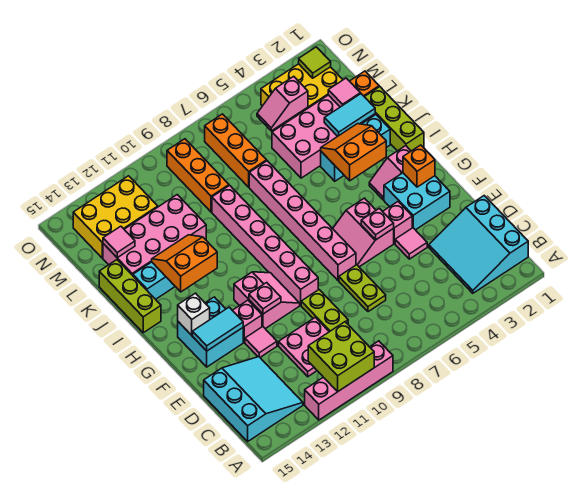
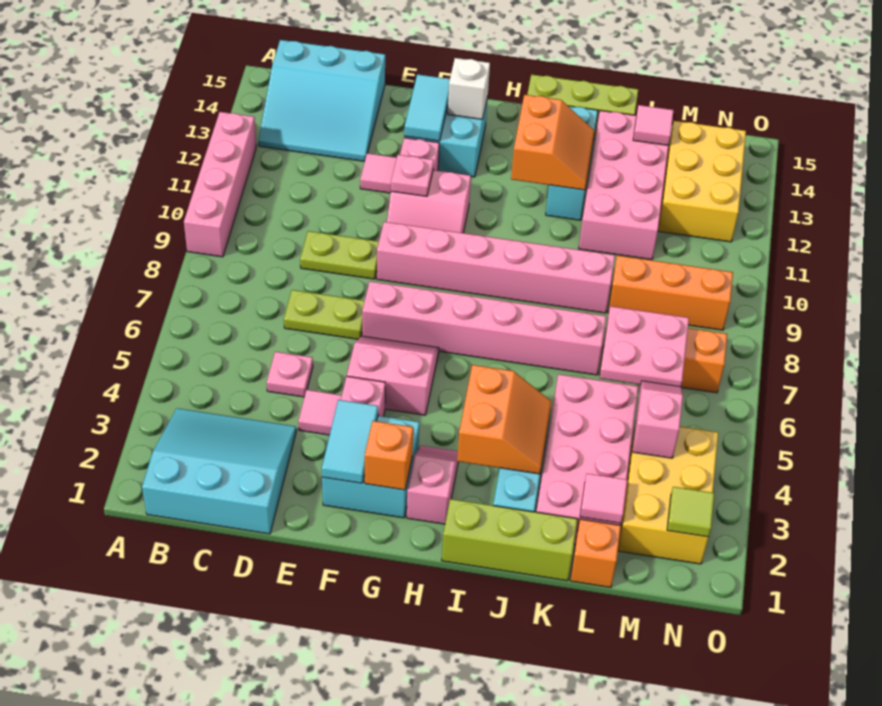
lime brick A10:B11 level 2 -> none
pink plate C10:D11 level 1 -> pink plate L6:M7 level 2
pink plate F5 level 2 -> pink plate D5 level 1
cyan tile K2:K3 level 2 -> cyan tile F2:F3 level 2

